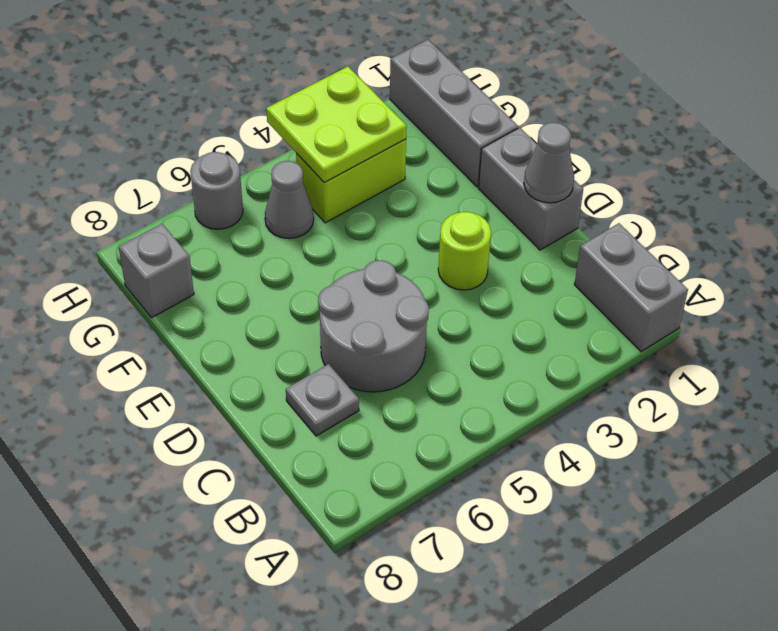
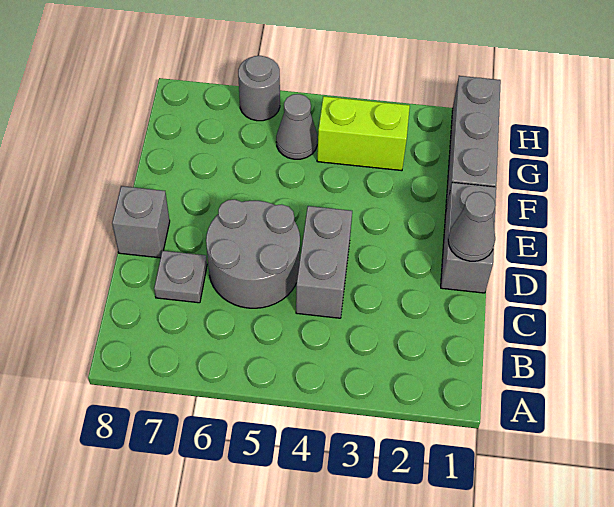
grey brick A1:B1 level 1 -> grey brick C4:D4 level 1
lime round brick D3 level 1 -> none
lime plate G3:H4 level 2 -> none
grey brick G8 level 1 -> grey brick D8 level 1

